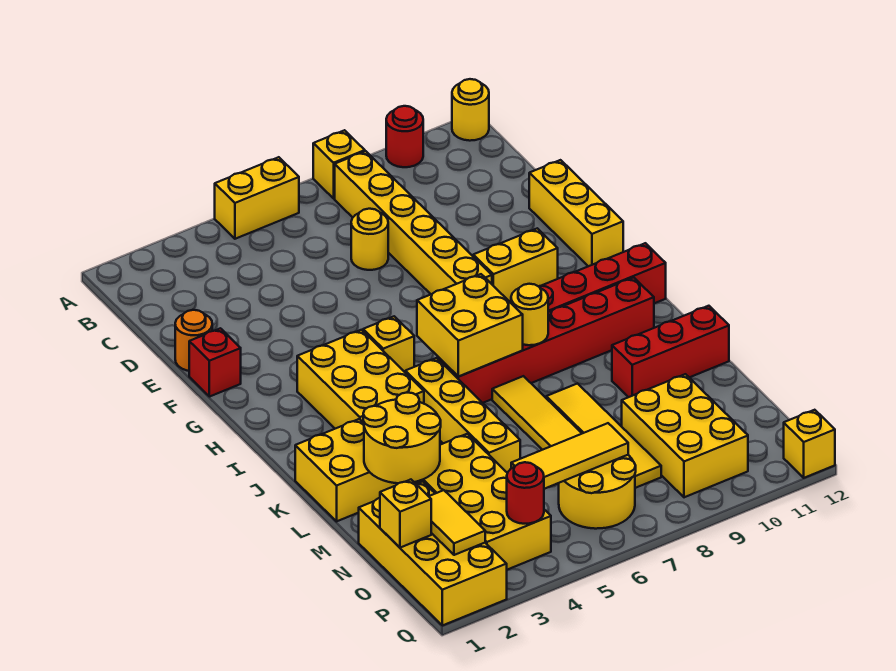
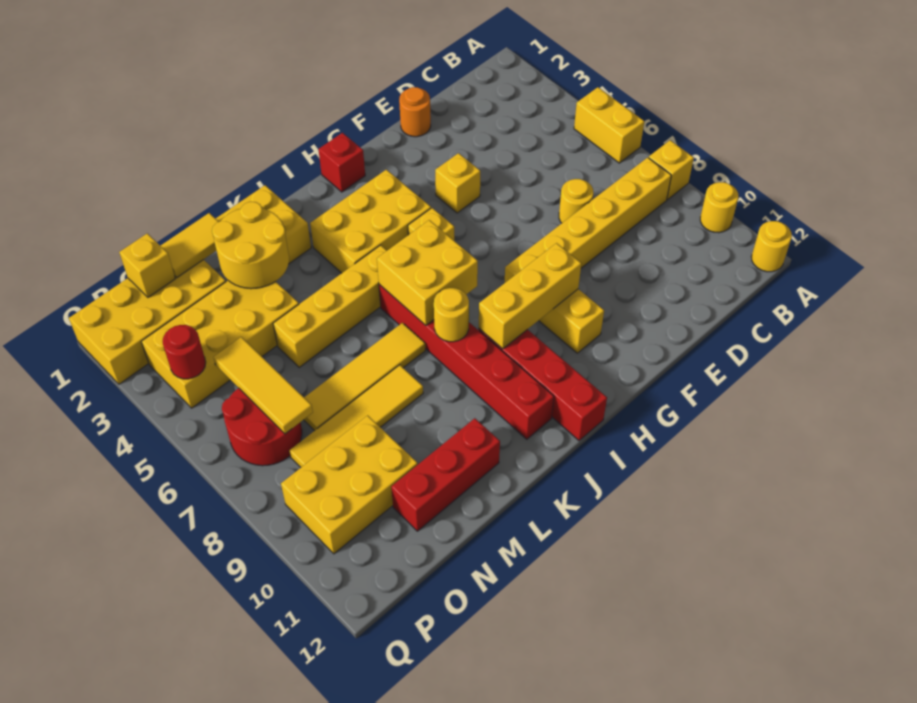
red round brick A10 level 1 -> yellow round brick A10 level 1
yellow brick E12:G12 level 1 -> yellow brick G9:I9 level 2
red brick F1 level 1 -> red brick H1 level 1
red brick L10:L12 level 1 -> red brick L11:N11 level 1
yellow tile O2:P2 level 2 -> yellow tile M1:N1 level 2
yellow round brick O6:P7 level 1 -> red round brick O6:P7 level 1
yellow brick Q12 level 1 -> yellow brick F4 level 1

